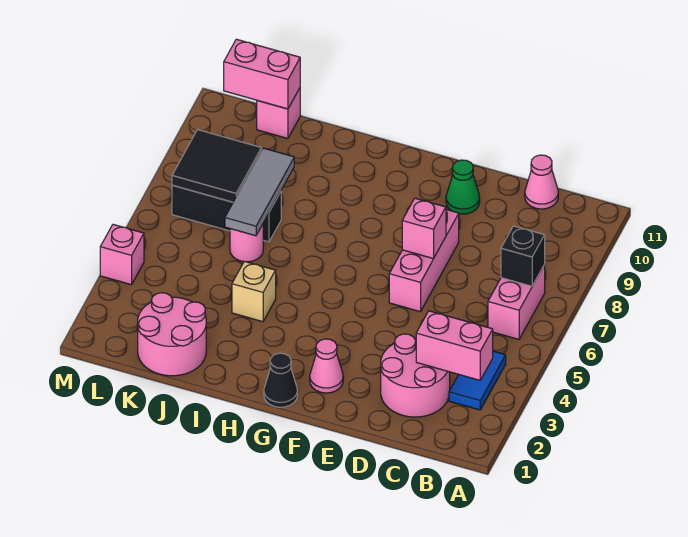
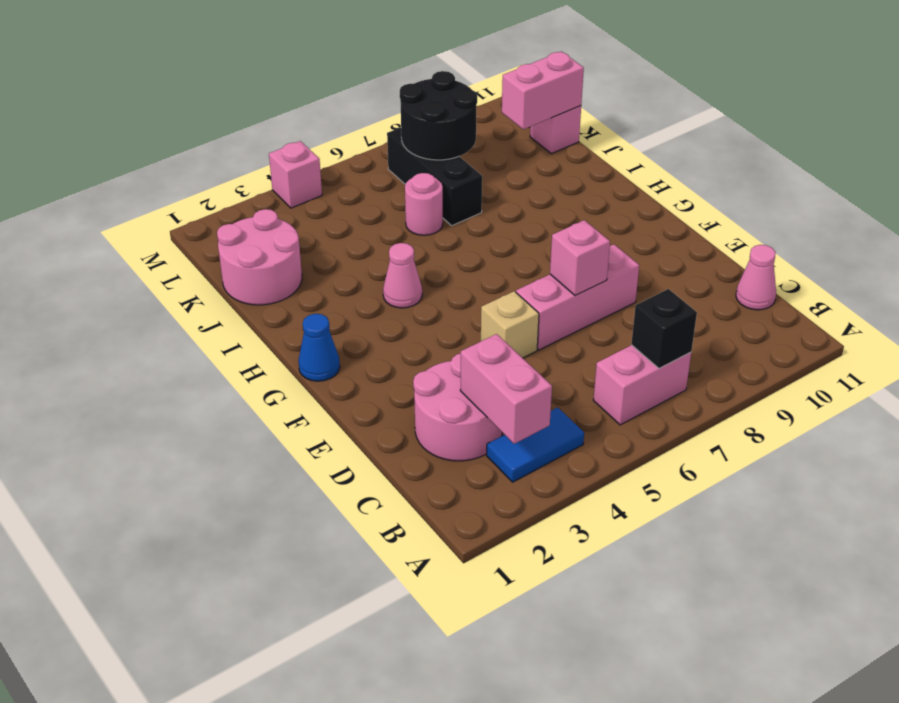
green cone E10 level 1 -> none
pink cone F2 level 1 -> pink cone H4 level 1
black cone G1 level 1 -> blue cone G1 level 1
tan brick I4 level 1 -> tan brick E5 level 1
grey tile J6:J8 level 2 -> none
black tile K7:L8 level 2 -> black round brick K7:L8 level 2
pink brick K11:L11 level 2 -> pink brick K10:K11 level 2

